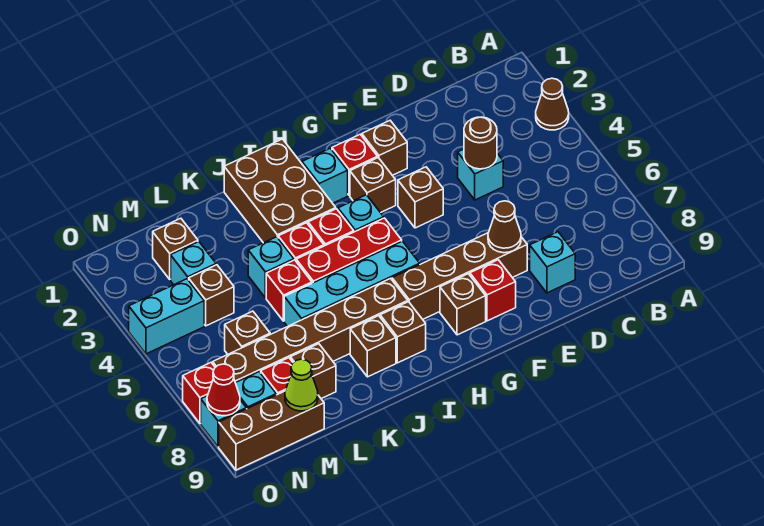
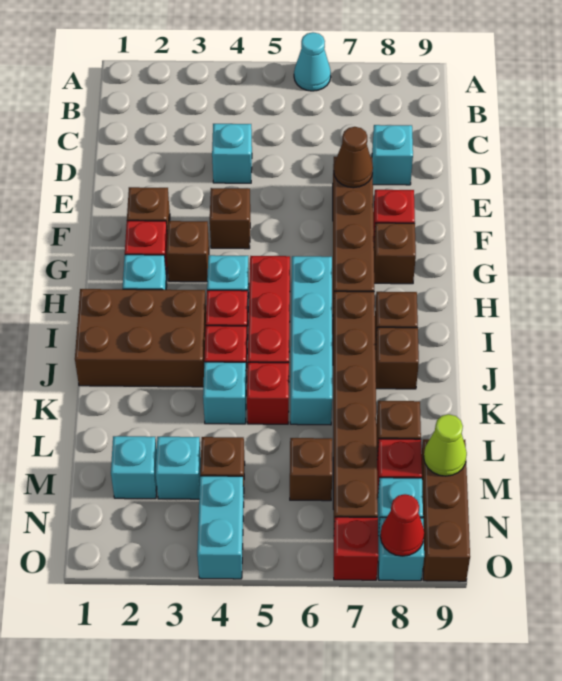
brown cone A3 level 1 -> none
none -> cyan cone A6 level 1
brown round brick D4 level 2 -> none
brown brick M2 level 1 -> cyan brick M2 level 1

